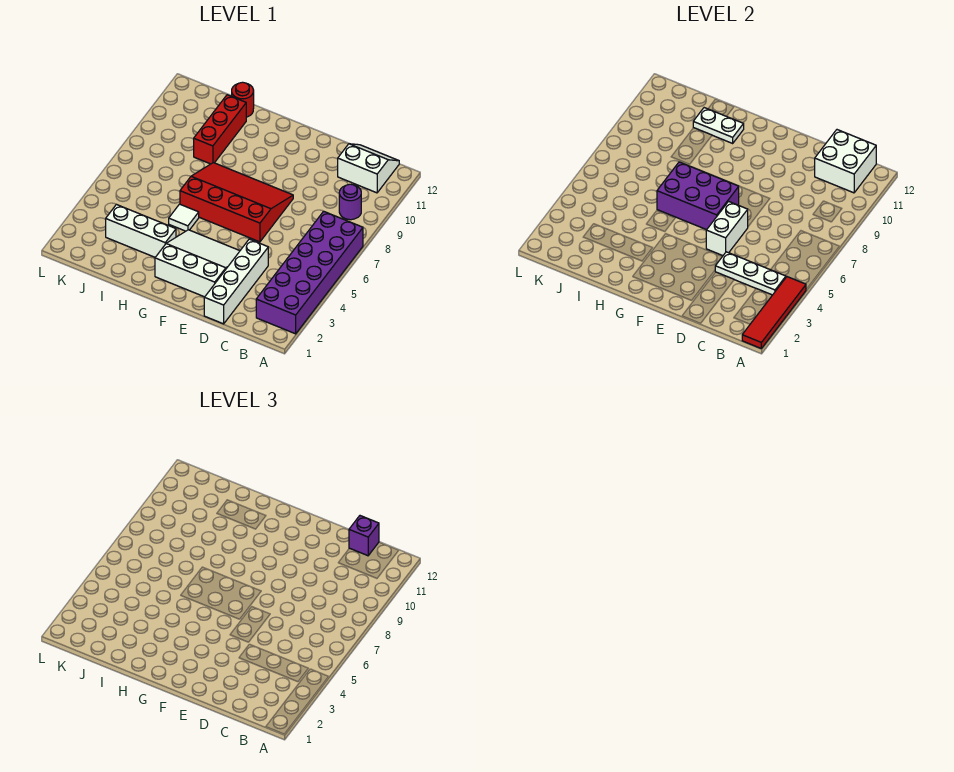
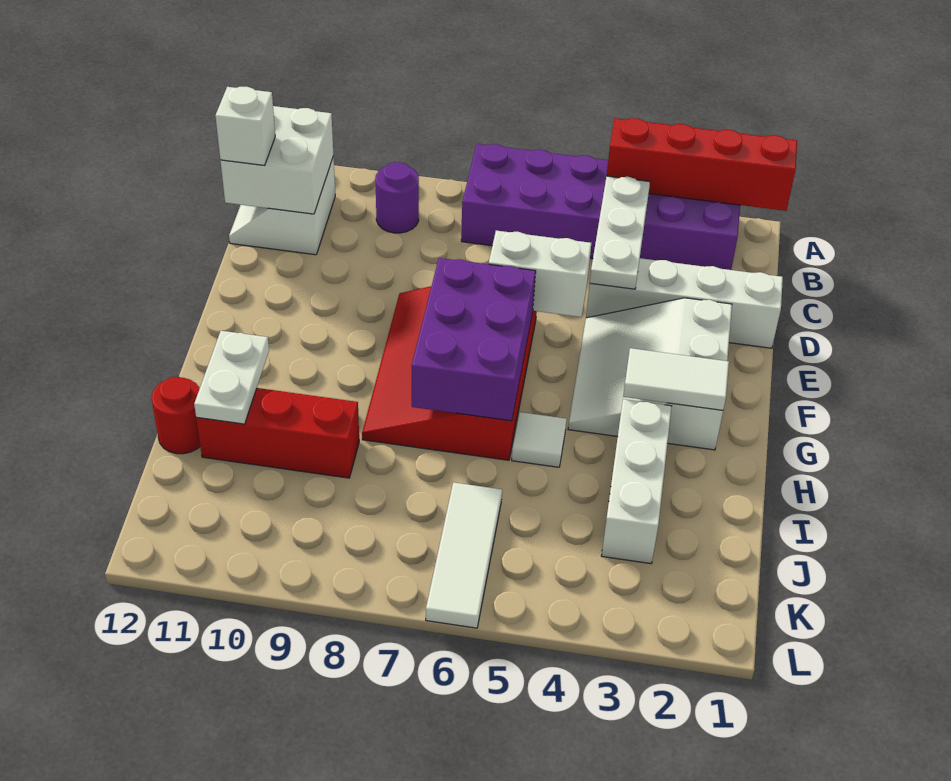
red tile A1:A4 level 2 -> red brick A1:A4 level 2
purple brick C12 level 3 -> white brick C12 level 3
none -> white tile G2:G3 level 2
none -> white tile J6:L6 level 1

